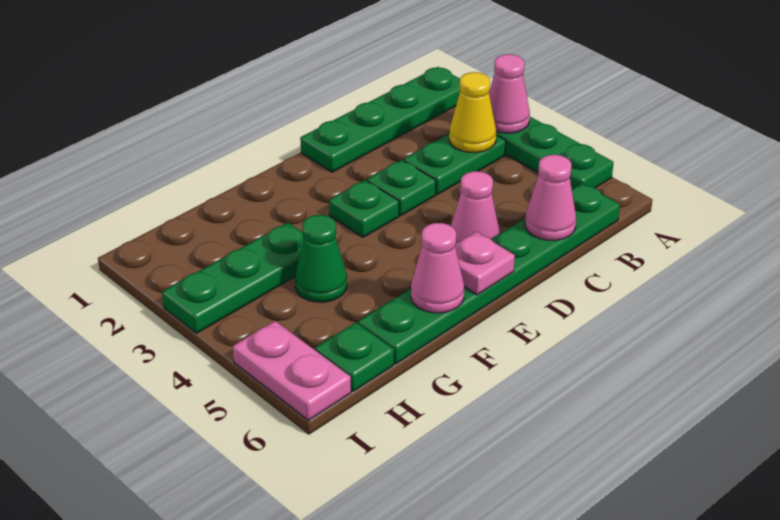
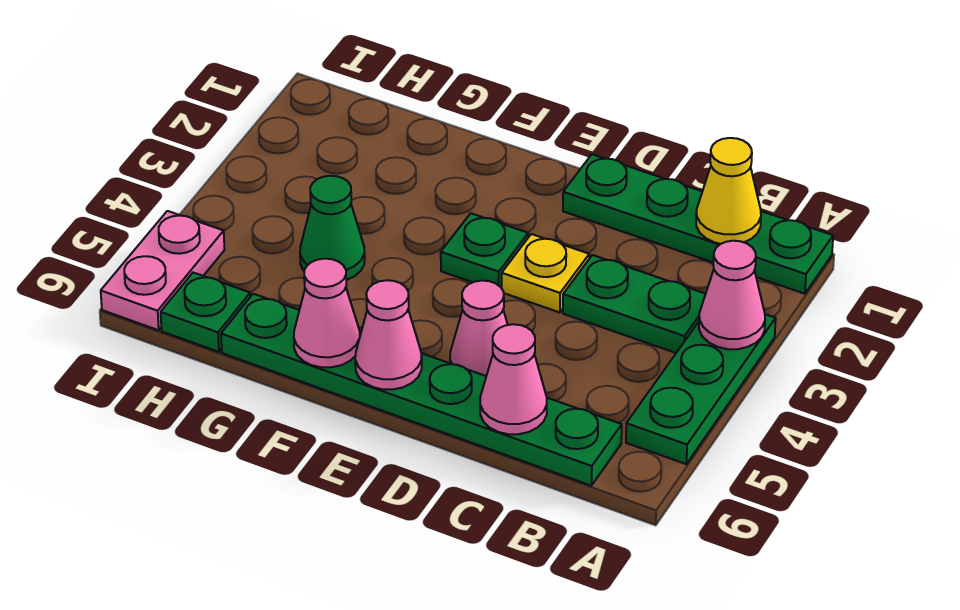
yellow cone B3 level 2 -> yellow cone B1 level 2
green plate D3 level 1 -> yellow plate D3 level 1
pink plate E6 level 2 -> pink cone E6 level 2
green plate G3:I3 level 1 -> none

